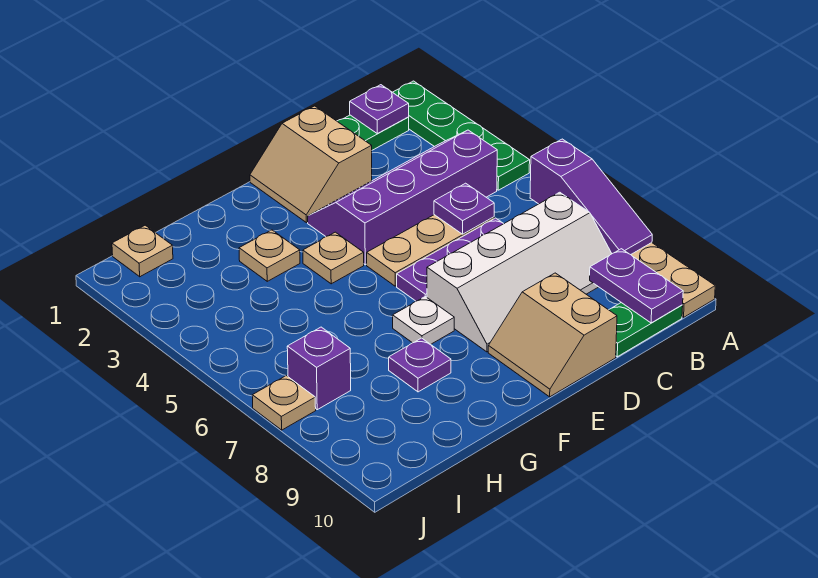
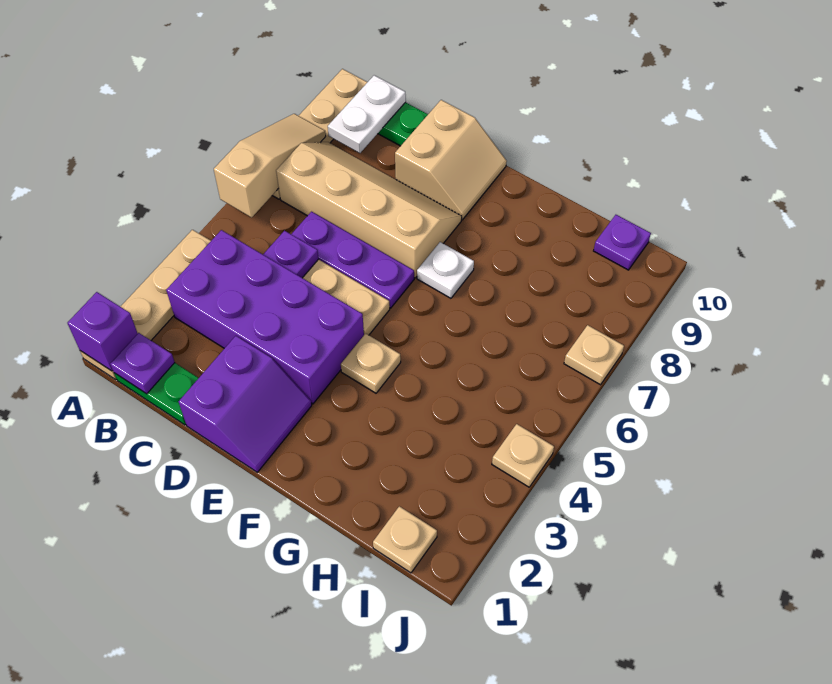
green plate A1:A4 level 1 -> tan plate A1:A4 level 1
purple slope A6:A8 level 2 top 6 -> tan slope A6:A8 level 2 top 6
purple slope B3:E4 level 1 top 4 -> purple brick B3:E4 level 1
white slope B7:E8 level 1 top 7 -> tan slope B7:E8 level 1 top 7
purple plate B9:B10 level 2 -> white plate B9:B10 level 2
tan slope D1:E2 level 1 top D -> purple slope D1:E2 level 1 top D
tan plate G3 level 1 -> tan plate J4 level 1
purple plate G8 level 1 -> purple plate I10 level 1
purple brick I7 level 1 -> purple brick A1 level 2

